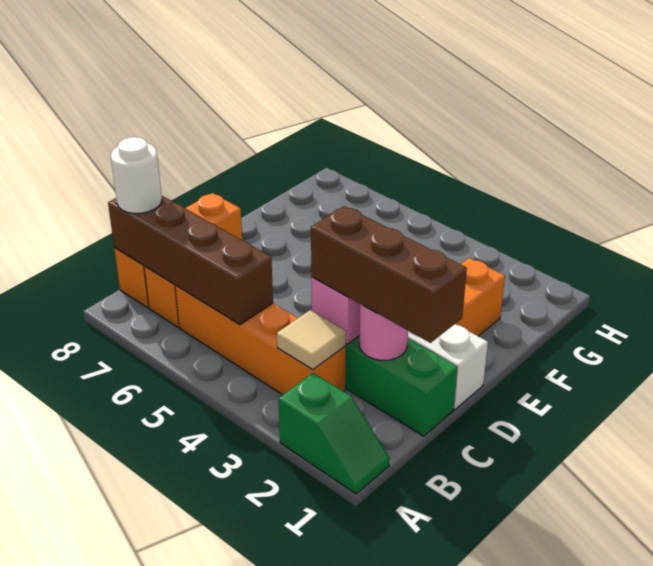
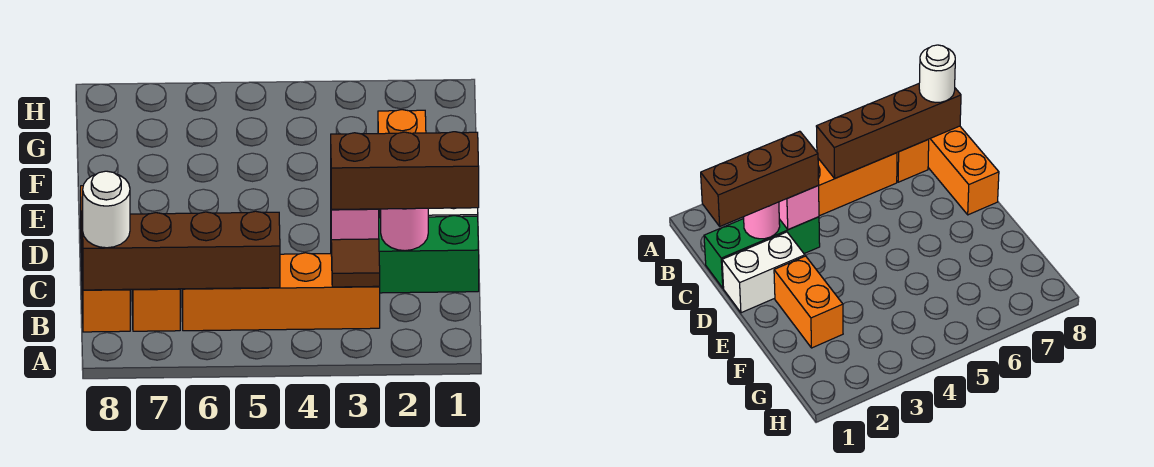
green slope A1:A2 level 1 top 2 -> none
tan tile B3 level 2 -> brown tile B3 level 2

